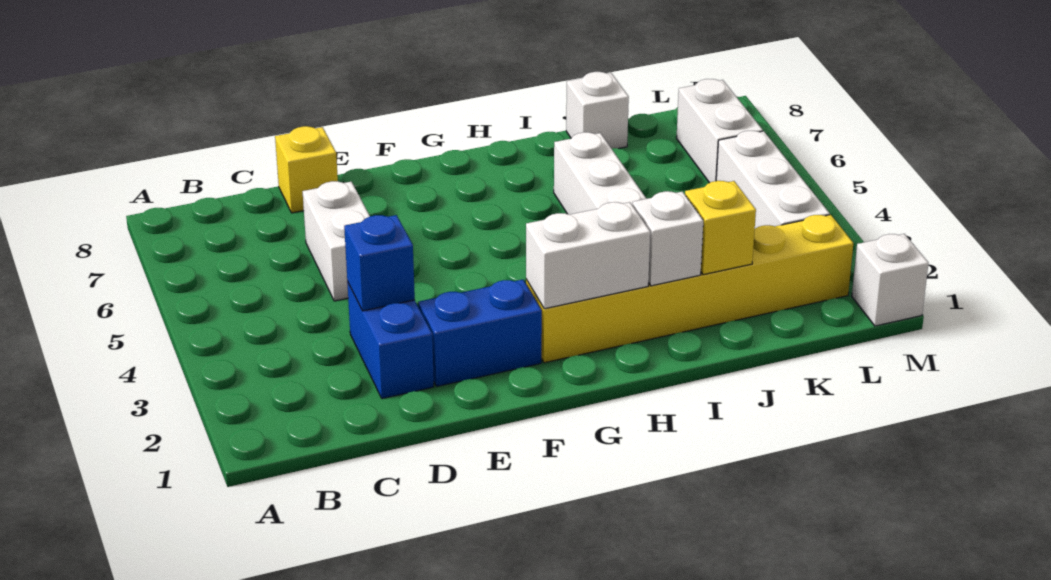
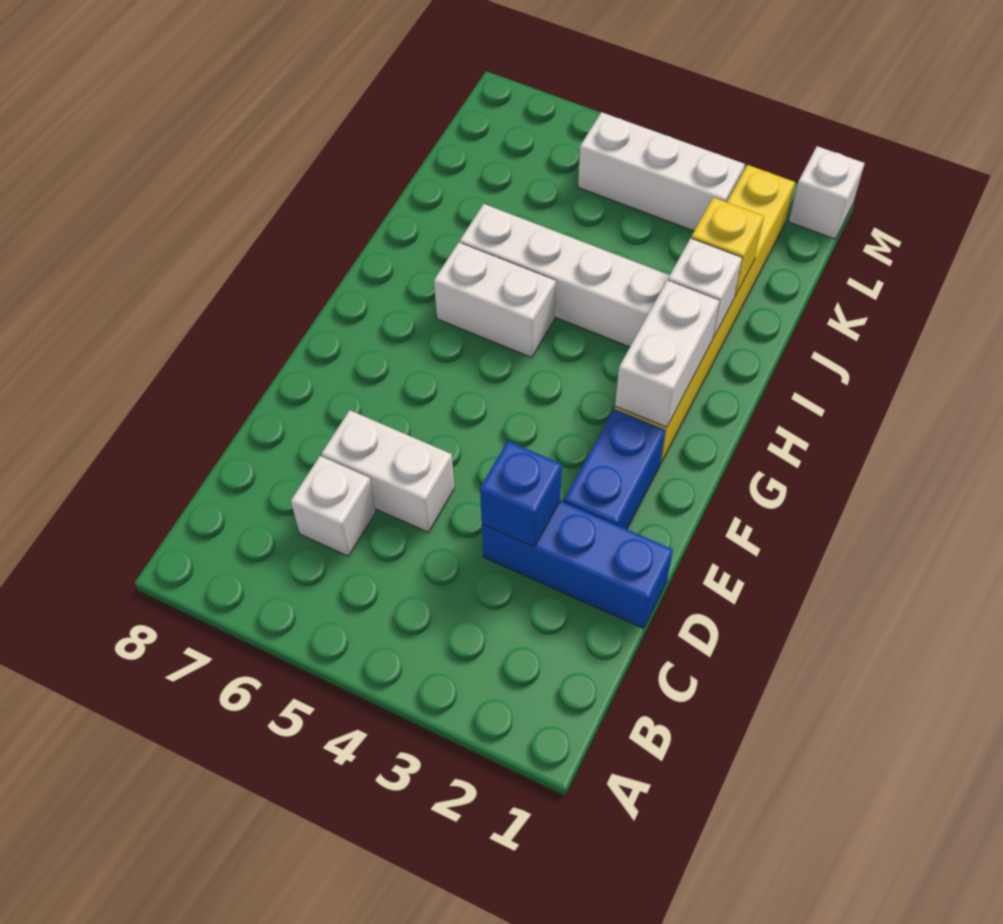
blue brick D2:D3 level 1 -> blue brick D1:D3 level 1
yellow brick D8 level 1 -> none
white brick J8 level 1 -> white brick C6 level 1
white brick L6:L7 level 1 -> white brick H5:H6 level 1

